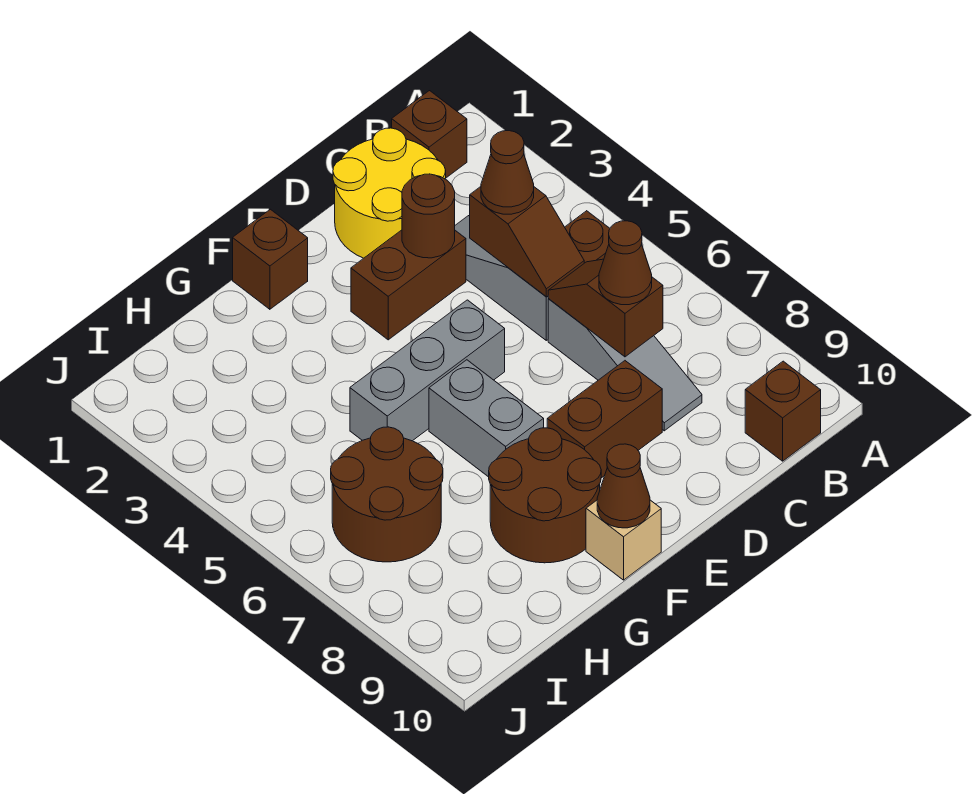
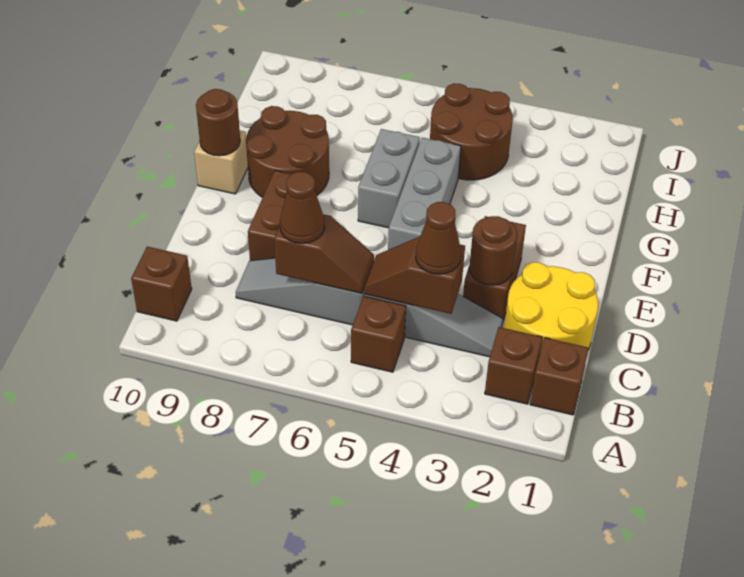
brown brick F1 level 1 -> brown brick B2 level 1
grey brick F6:F7 level 1 -> grey brick F6:G6 level 1
brown cone F10 level 2 -> brown round brick F10 level 2
brown round brick H6:I7 level 1 -> brown round brick H4:I5 level 1

